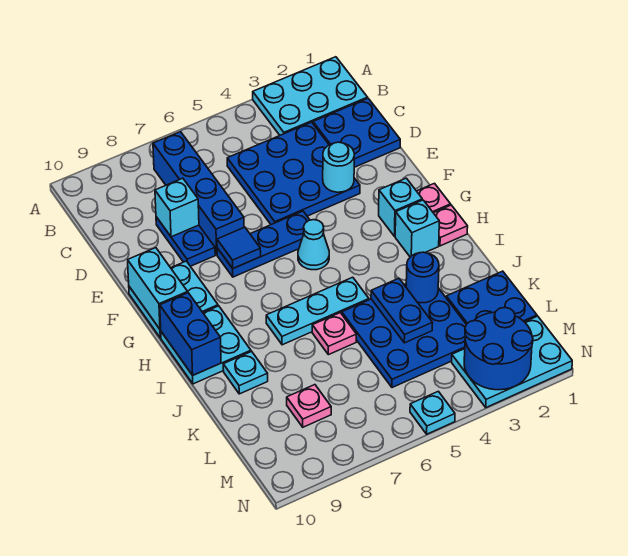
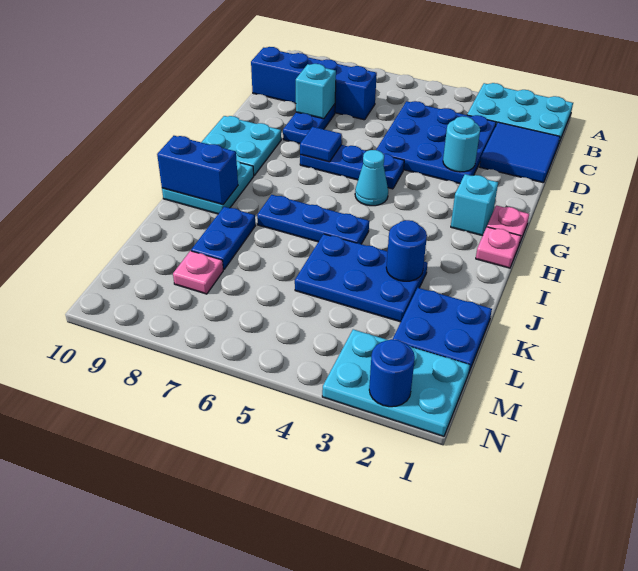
blue brick B7:E7 level 1 -> blue brick C7:C10 level 1
blue plate C1:D2 level 1 -> blue tile C1:D2 level 1
cyan brick F10:G10 level 2 -> none
cyan brick H2 level 1 -> none
blue brick H10:I10 level 2 -> blue brick I9:I10 level 2
cyan plate I5:I7 level 1 -> blue plate I5:I7 level 1
blue plate J3:L5 level 1 -> blue plate J3:K5 level 1
blue plate J4:K4 level 2 -> blue plate J8:K8 level 1
pink plate J6 level 1 -> none
cyan plate J9 level 1 -> none
blue round brick M2:N3 level 2 -> blue round brick N2 level 2
cyan plate N5 level 1 -> none

